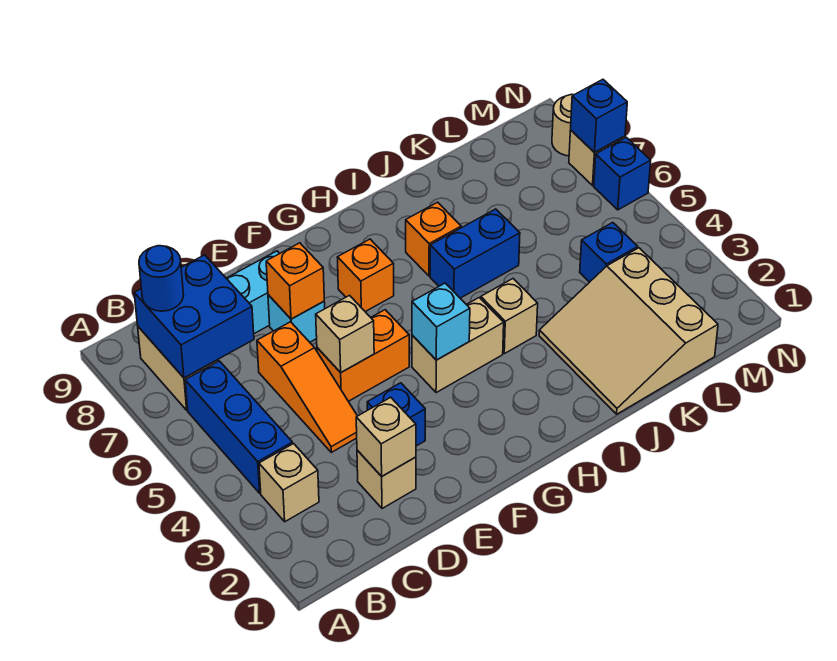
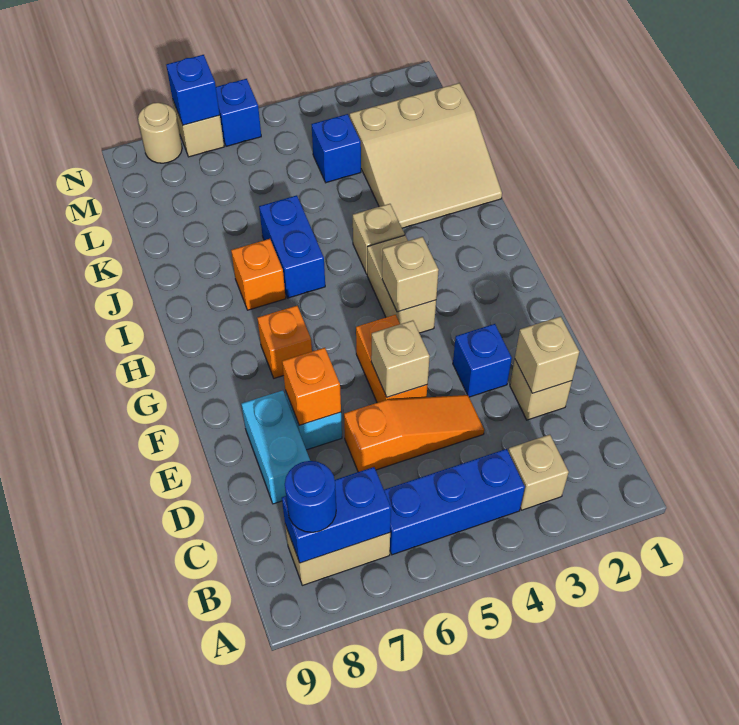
blue brick B7:C8 level 2 -> blue brick B7:B8 level 2
cyan brick G4 level 2 -> tan brick G4 level 2

